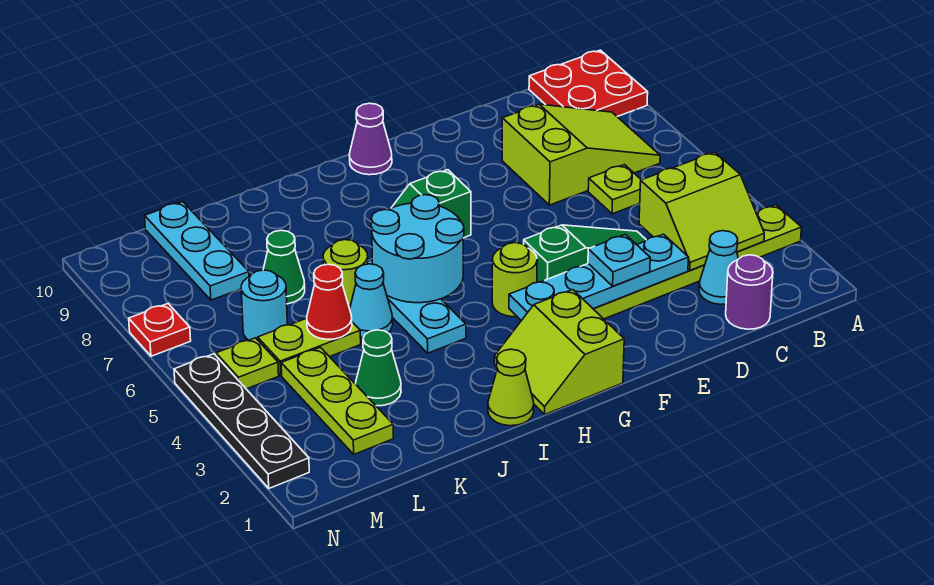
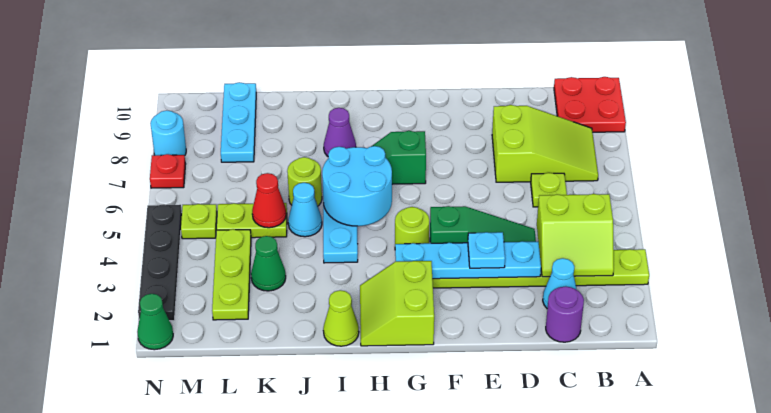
purple cone G10 level 1 -> purple cone I8 level 1
green cone K7 level 1 -> green cone N1 level 1
cyan round brick L6 level 1 -> cyan round brick N8 level 1

